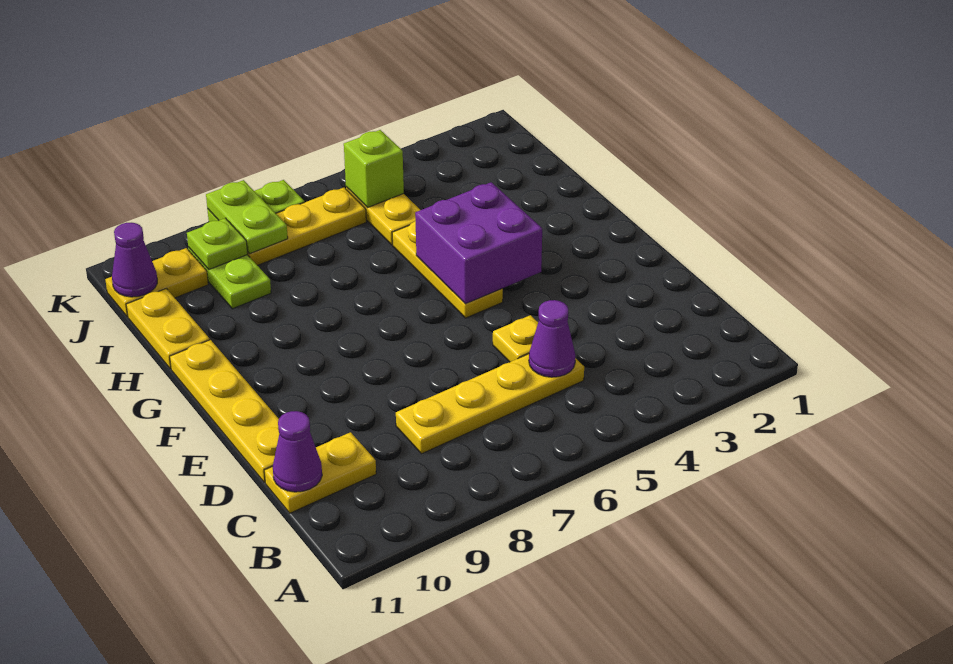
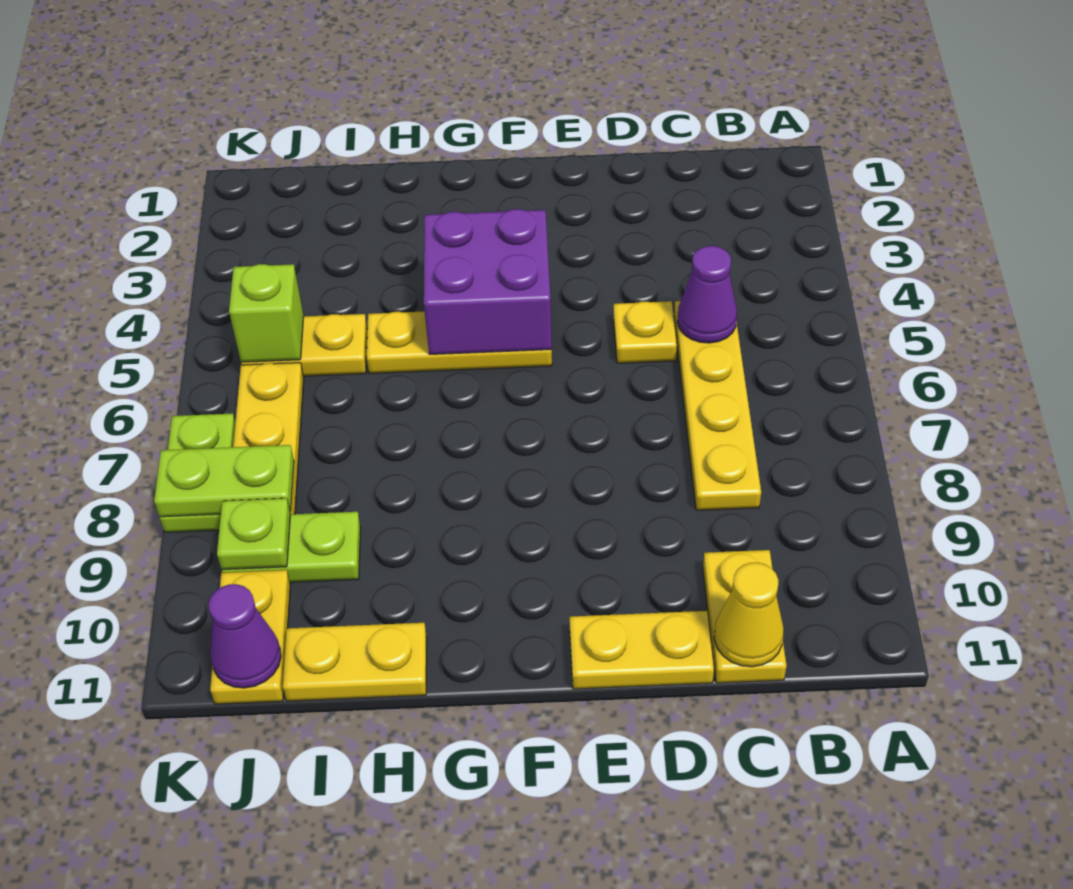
purple cone C11 level 2 -> yellow cone C11 level 2
yellow plate D11:G11 level 1 -> yellow plate D11:E11 level 1

